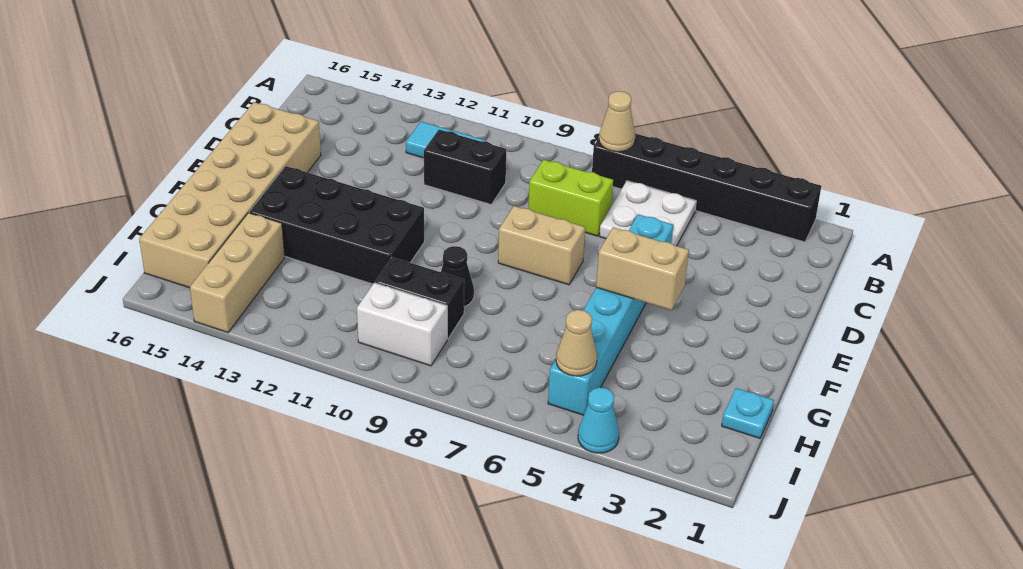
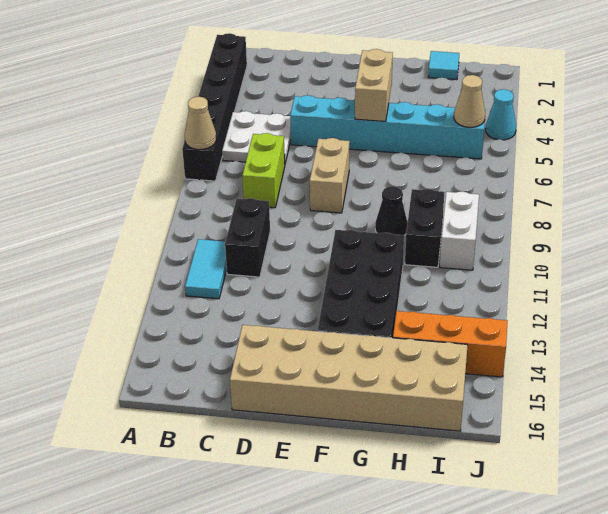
cyan plate H1 level 1 -> cyan tile H1 level 1
tan brick H14:J14 level 1 -> orange brick H14:J14 level 1

